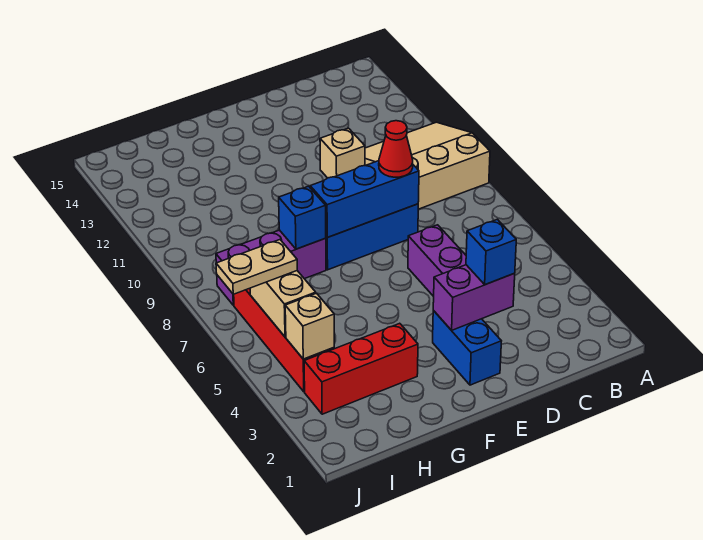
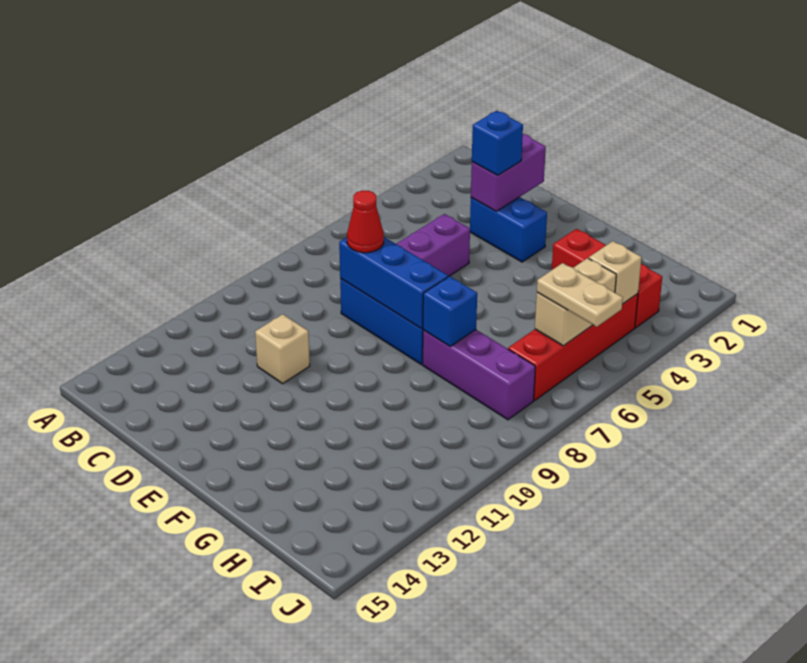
tan slope A9:C11 level 1 top 9 -> none
purple brick D3:E3 level 2 -> purple brick D2:D3 level 2
blue brick E2:E3 level 1 -> blue brick D3:E3 level 1

